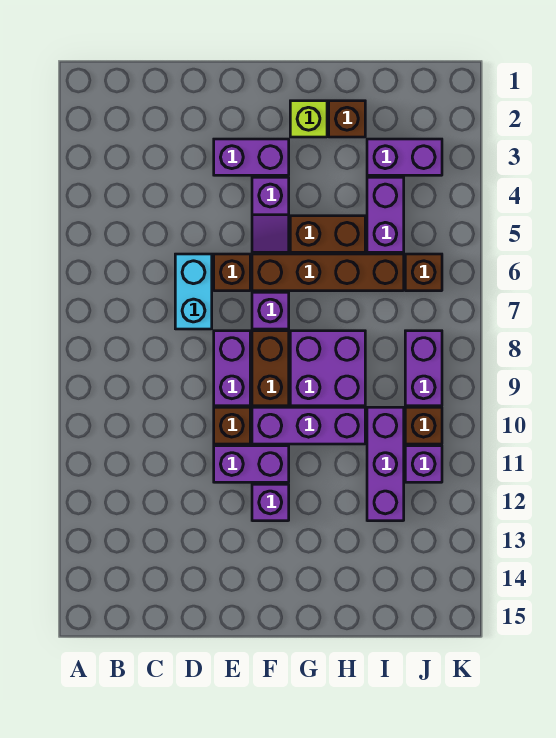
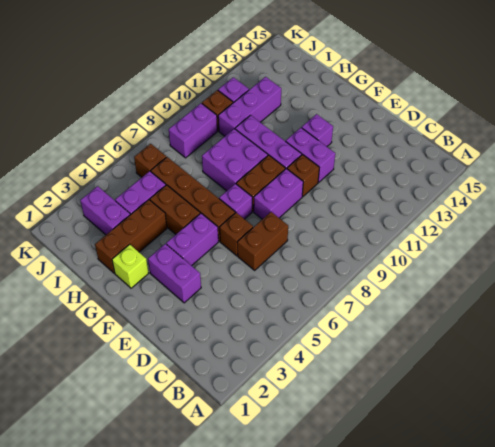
cyan brick D6:D7 level 1 -> brown brick D6:D7 level 1
purple slope F4:F5 level 1 top 4 -> purple brick F4:F5 level 1
brown brick H2 level 1 -> brown brick H2:H4 level 1

